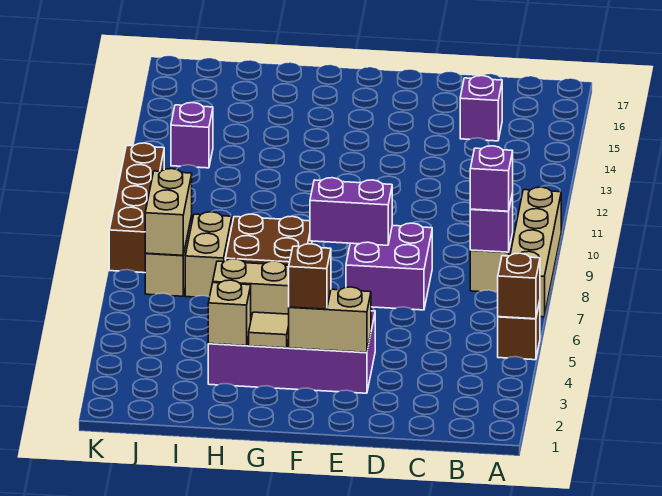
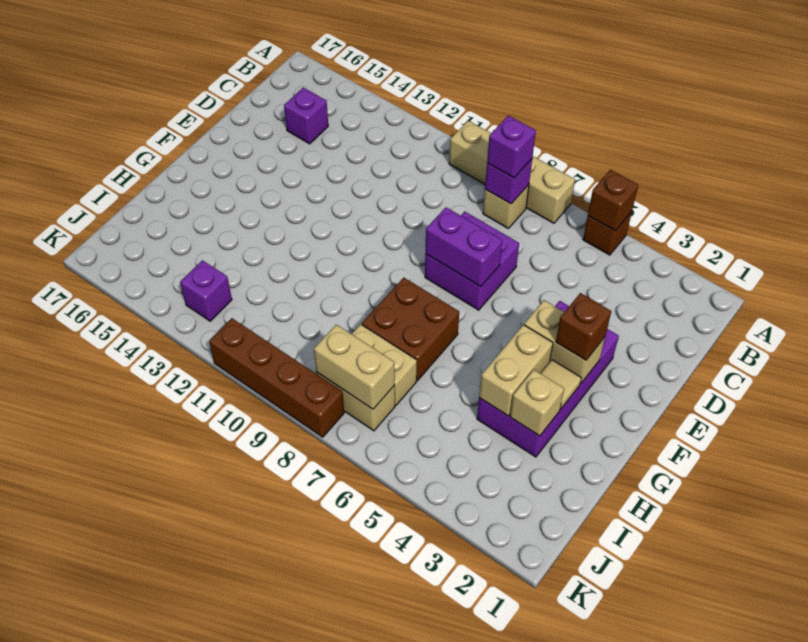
tan brick E3:F3 level 2 -> tan brick F3:F4 level 2
purple brick E8:F8 level 2 -> purple brick E7:E8 level 2

